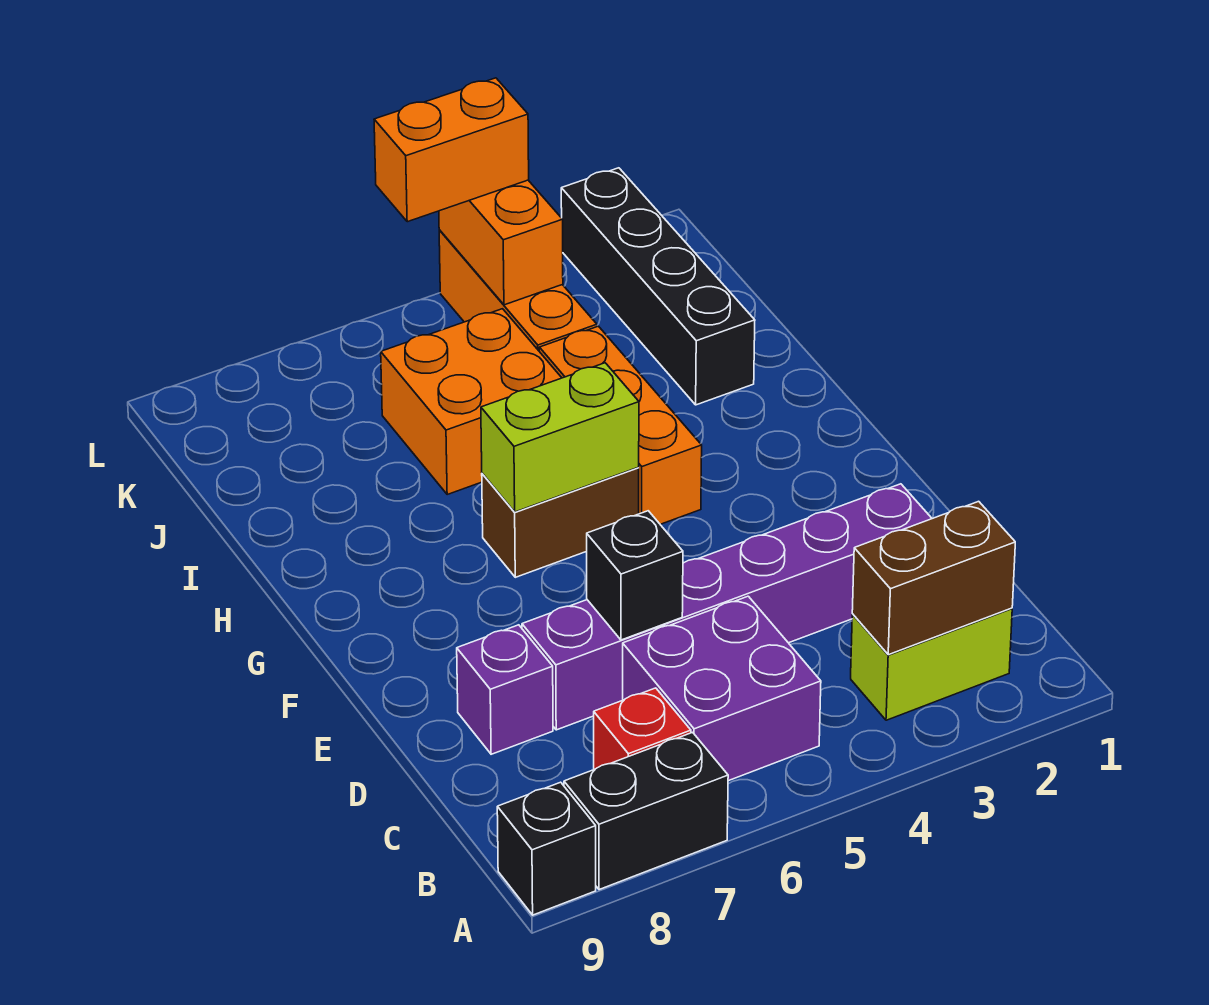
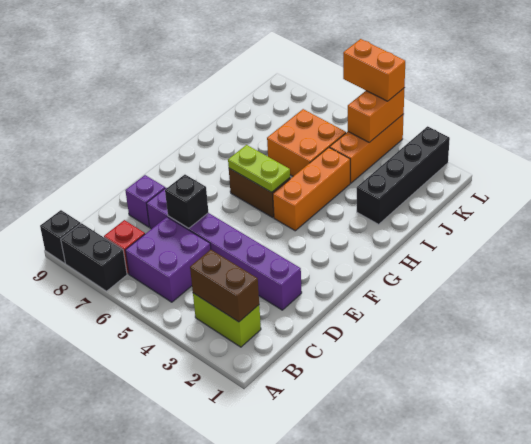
lime brick G5:G6 level 2 -> lime plate G5:G6 level 2

